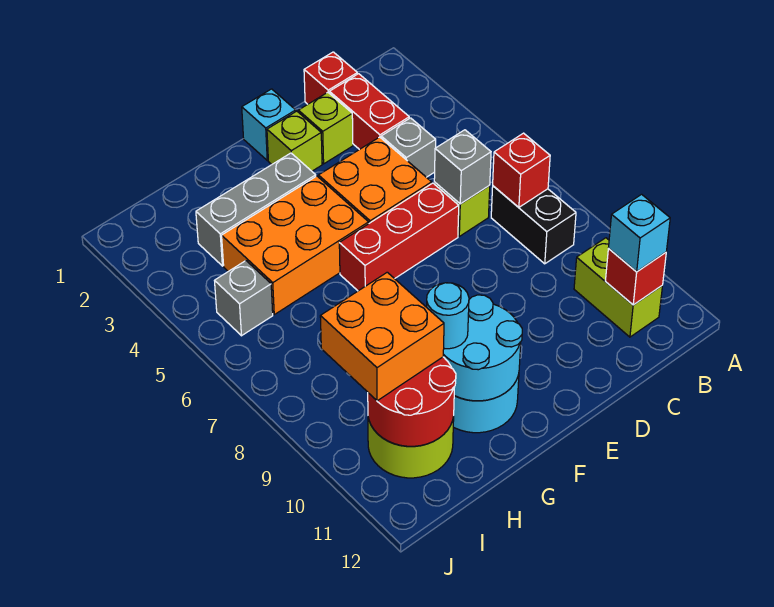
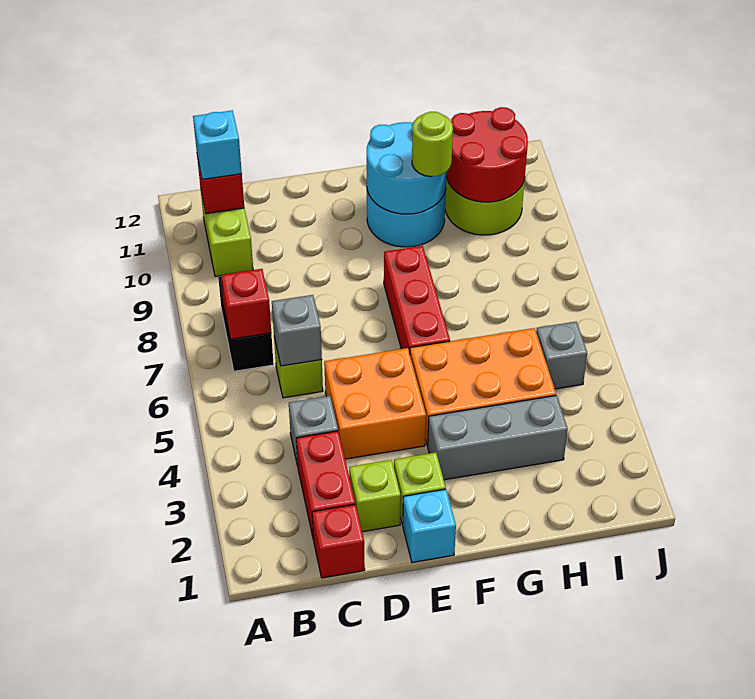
red brick D6:F6 level 1 -> red brick F6:F8 level 1
cyan round brick G10 level 3 -> lime round brick G10 level 3
orange brick H9:I10 level 3 -> none

